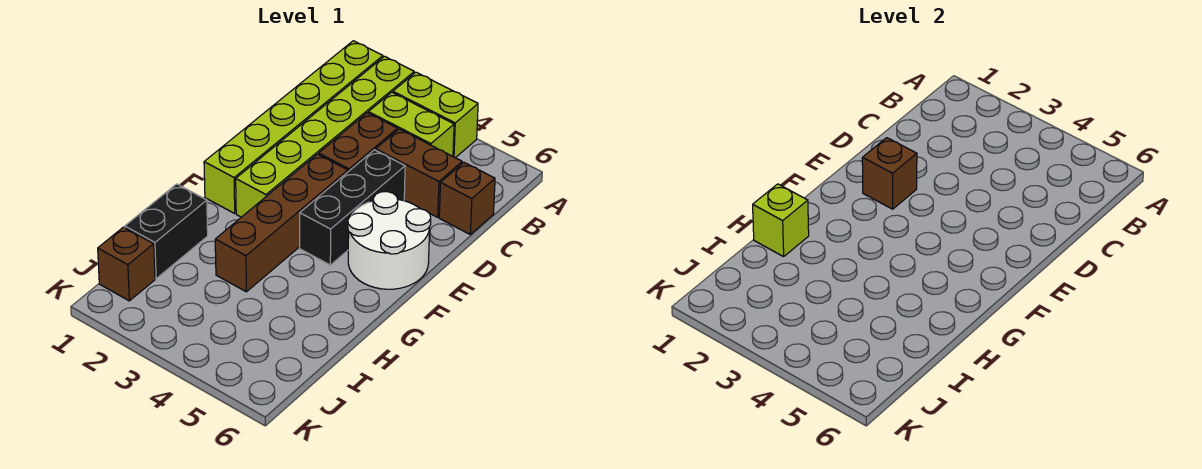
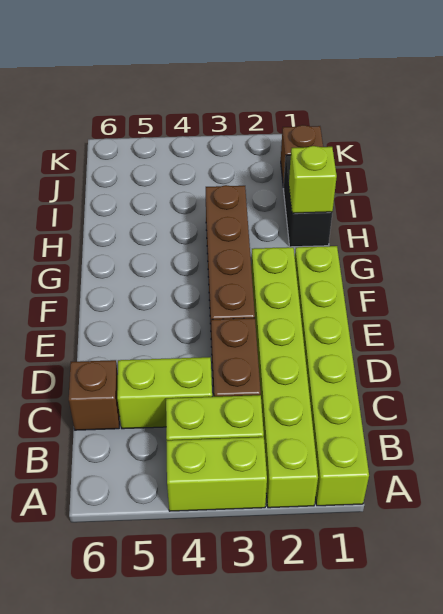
brown brick C4:C5 level 1 -> lime brick C4:C5 level 1
black brick D4:F4 level 1 -> none
brown brick E2 level 2 -> none
white round brick E5:F6 level 1 -> none

